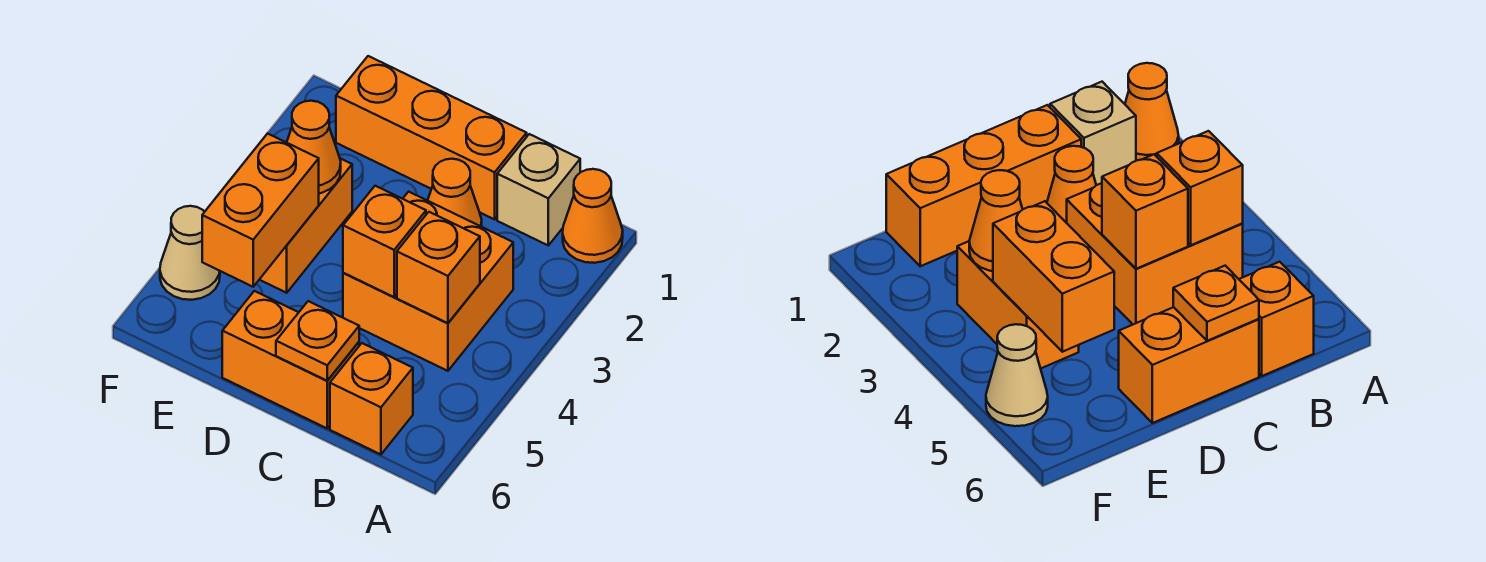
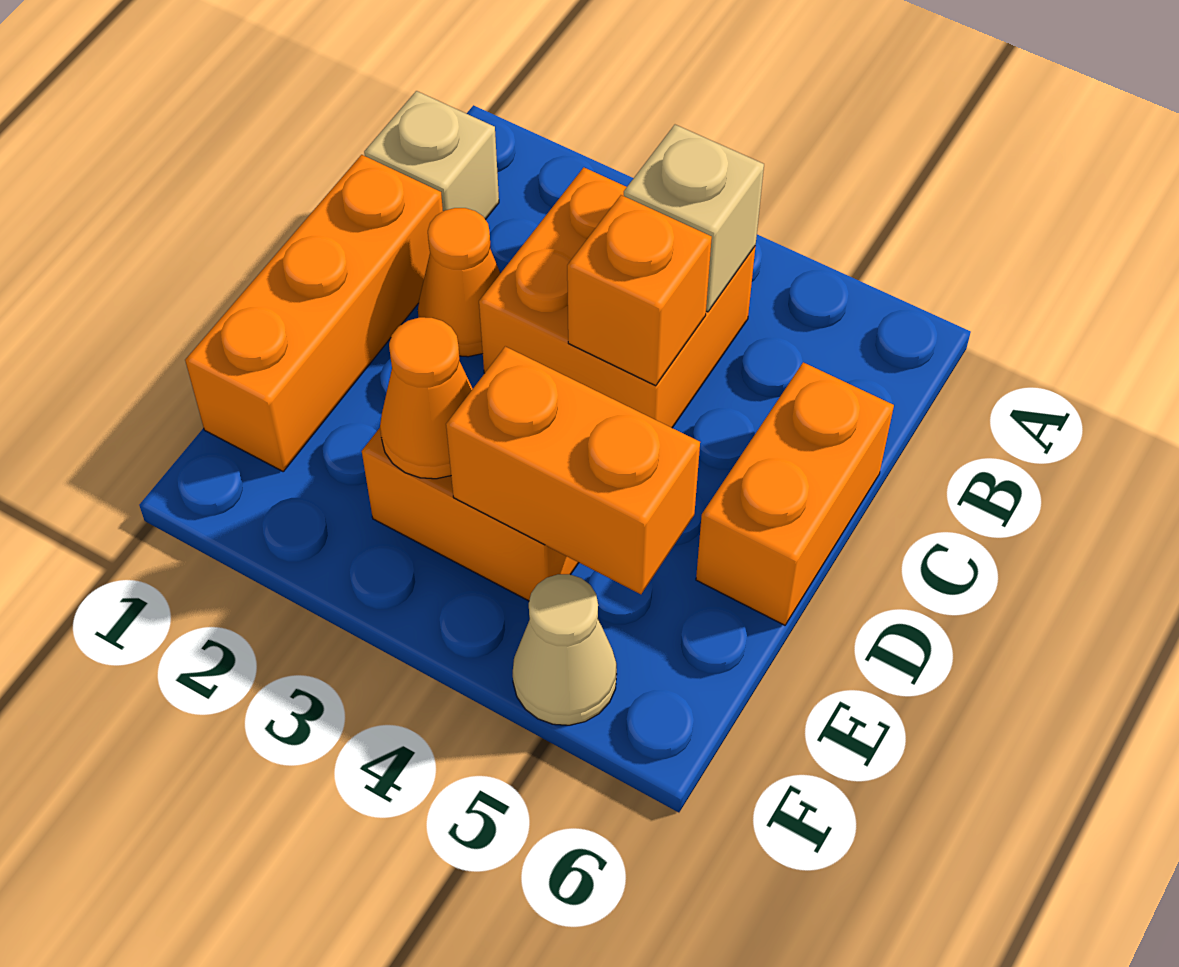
orange cone A1 level 1 -> none
orange brick B4 level 2 -> tan brick B4 level 2
orange brick B6 level 1 -> none
orange plate C6 level 2 -> none

